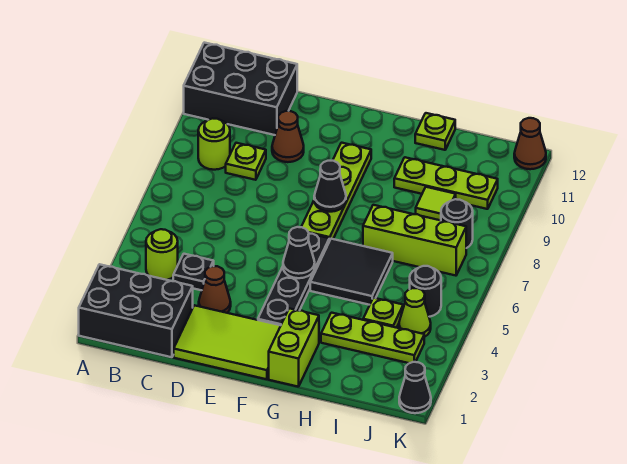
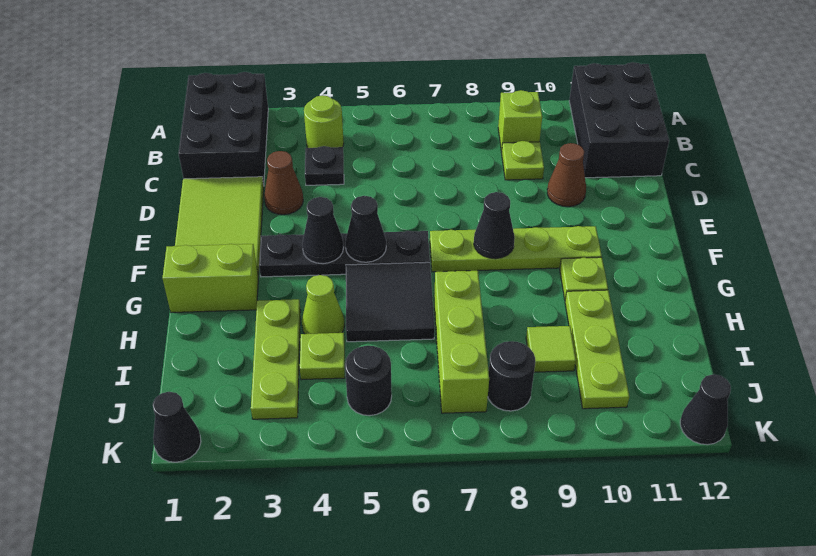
lime round brick B9 level 1 -> lime brick B9 level 1
none -> black cone F4 level 2
lime plate H12 level 1 -> lime plate G10 level 1
lime cone J4 level 1 -> lime cone H4 level 1
brown cone K12 level 1 -> black cone K12 level 1

